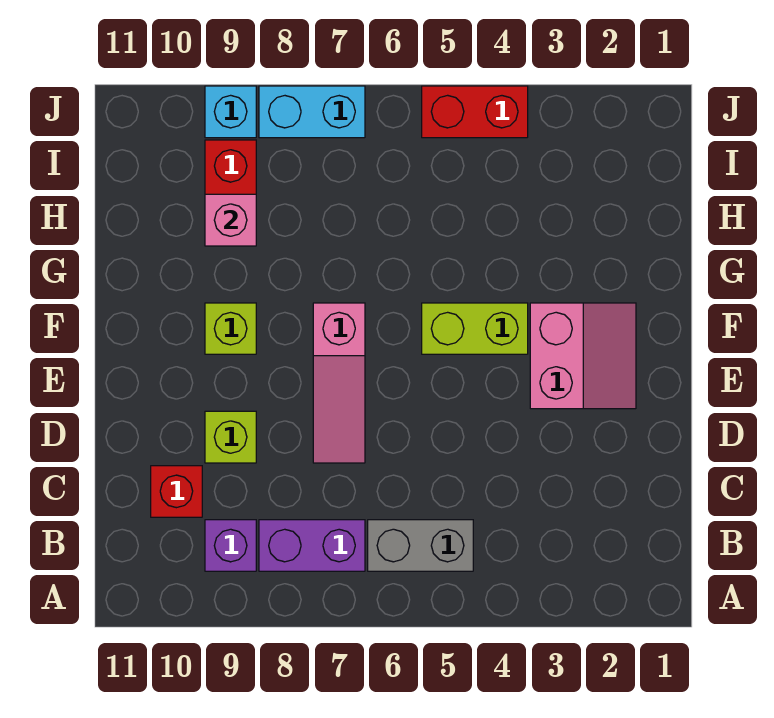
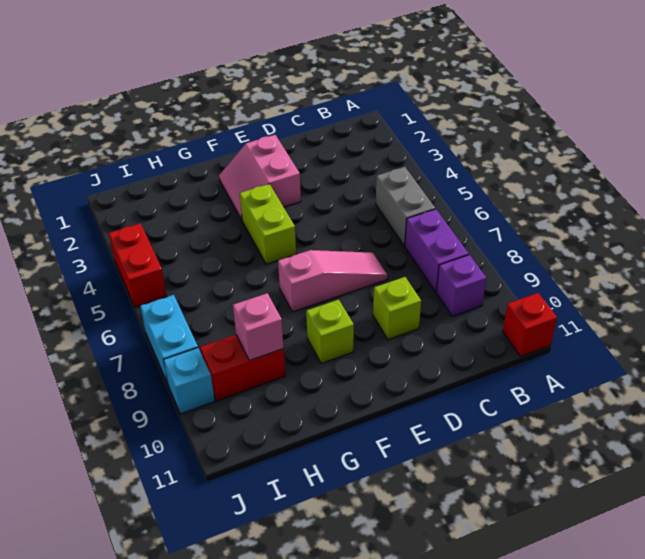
red brick C10 level 1 -> red brick A11 level 1
pink slope E2:F3 level 1 top 3 -> pink slope E2:F3 level 1 top E

